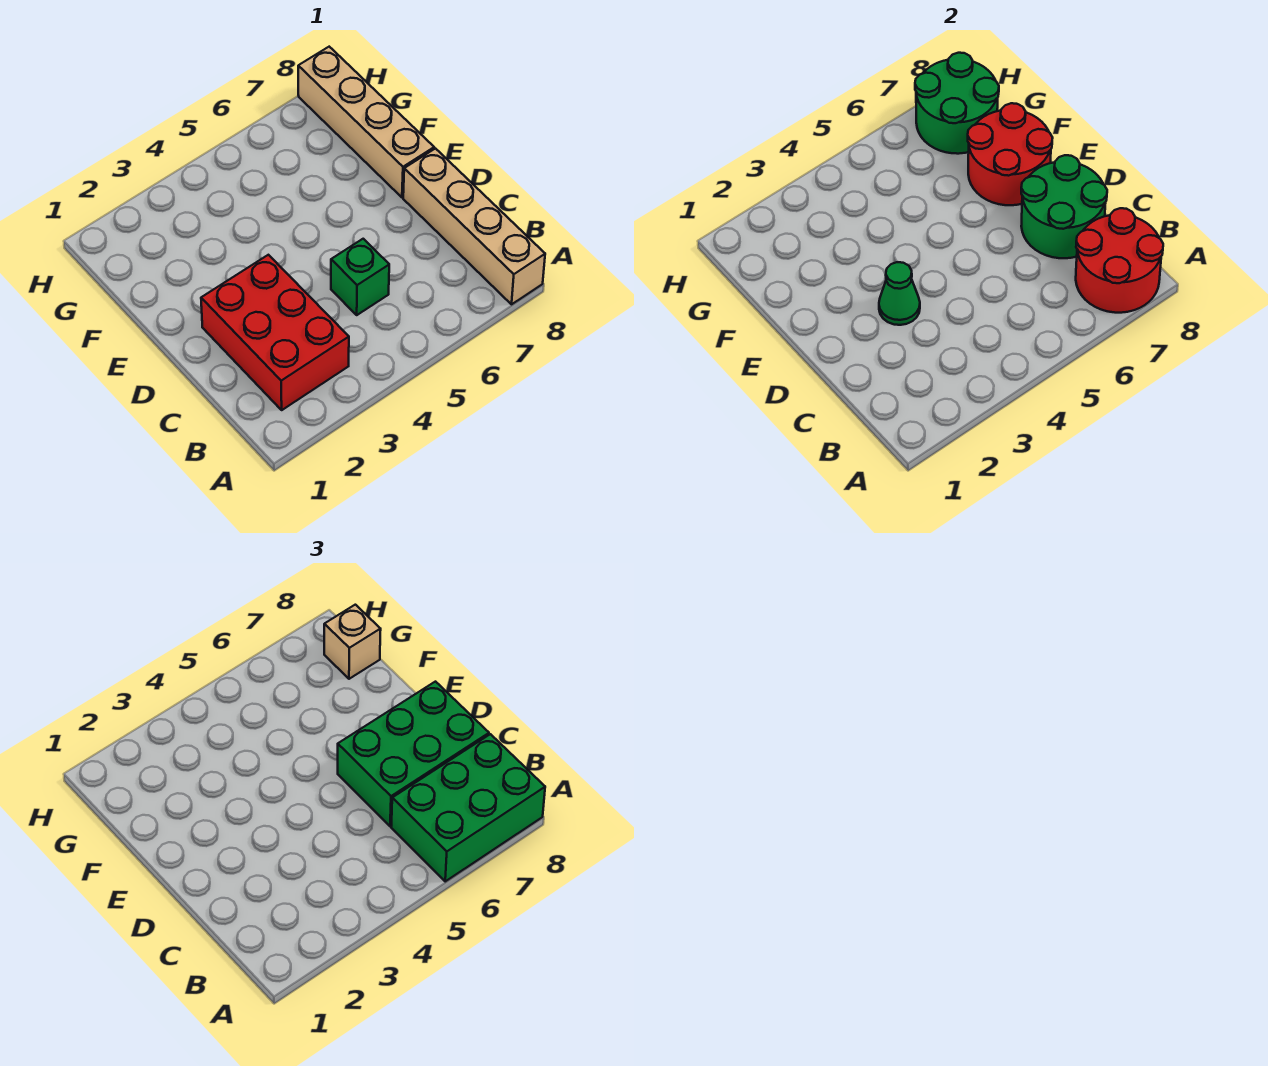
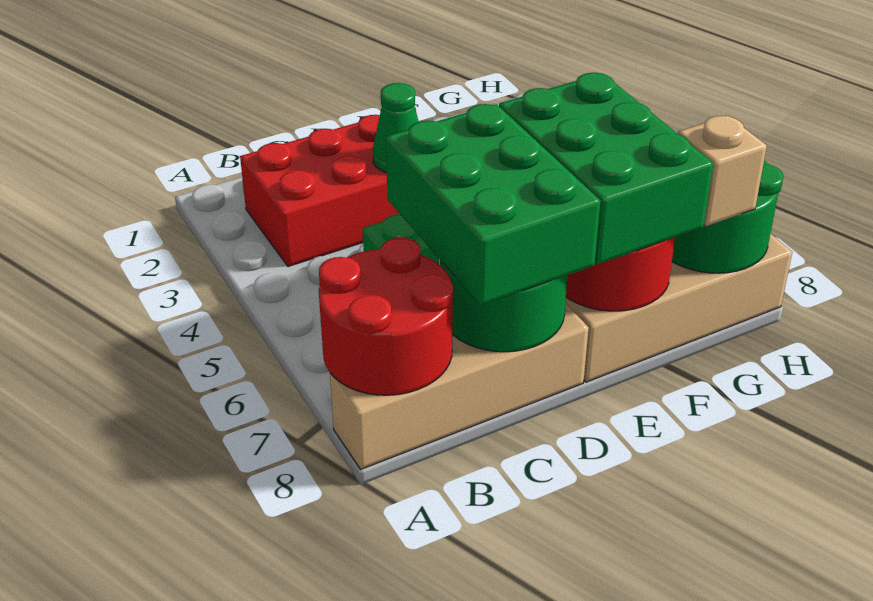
green brick A6:B8 level 3 -> green brick E6:F8 level 3

